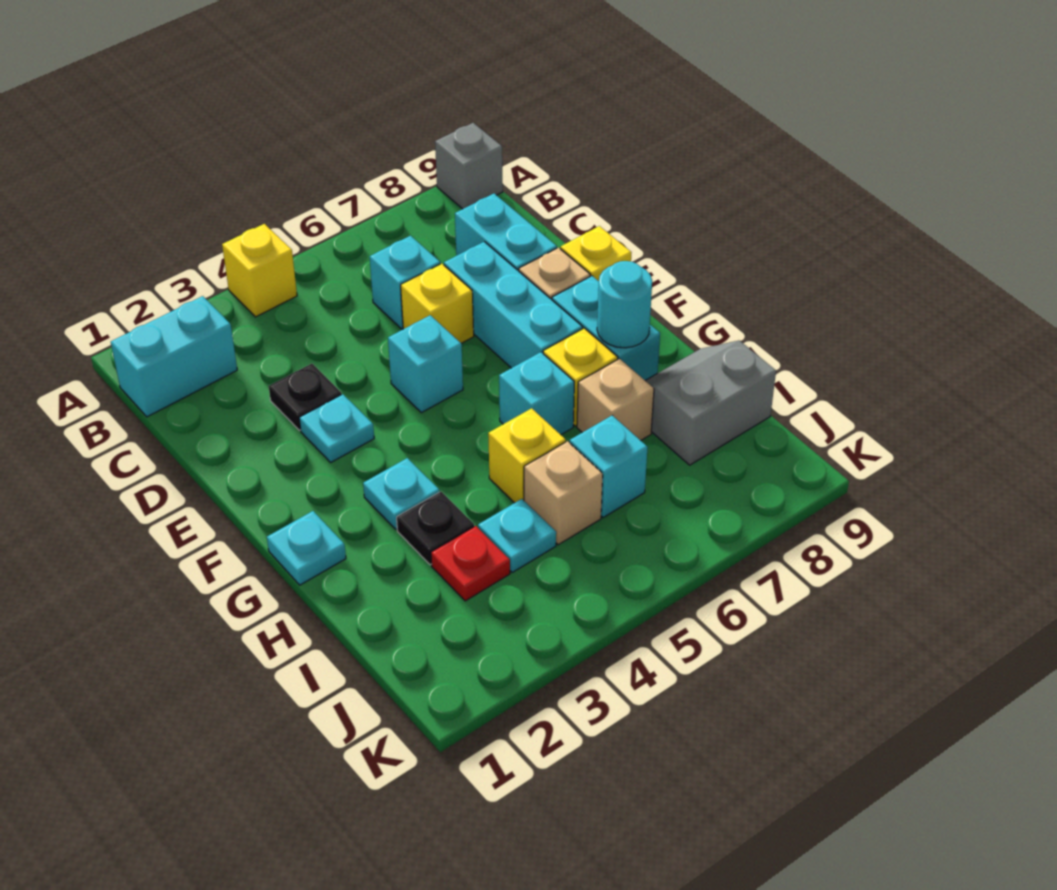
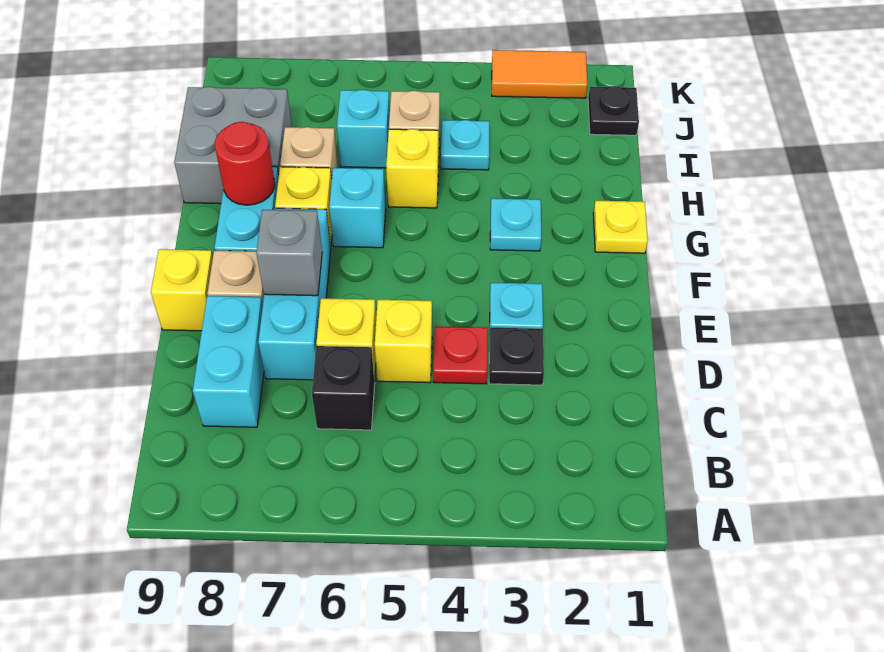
yellow brick A4 level 1 -> yellow brick D5 level 1
grey brick A9 level 1 -> grey brick E7 level 2
cyan brick B1:B2 level 1 -> none
cyan brick C6 level 1 -> black brick C6 level 1
cyan brick E5 level 1 -> none
cyan plate G1 level 1 -> yellow plate G1 level 1
cyan round brick G8 level 2 -> red round brick G8 level 2
black plate H3 level 1 -> black plate J1 level 1
grey slope H8:I9 level 1 top I -> grey brick H8:I9 level 1
red plate I3 level 1 -> red plate D4 level 1
none -> orange tile K2:K3 level 1

